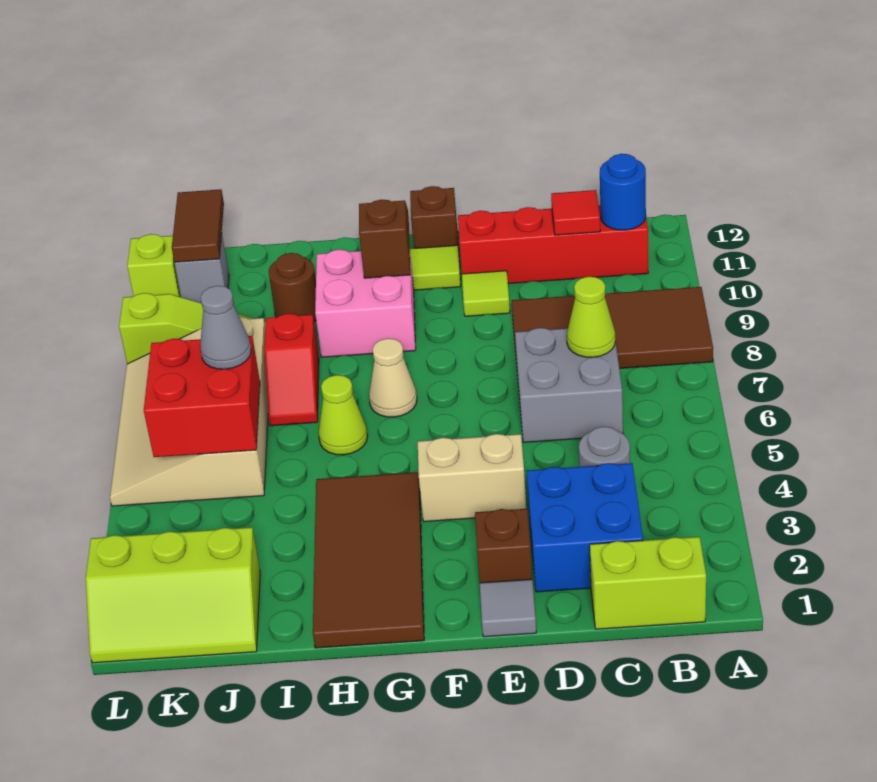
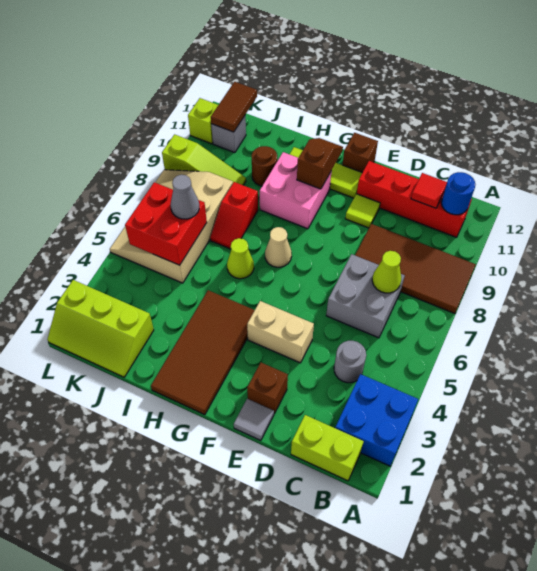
blue brick C2:D3 level 1 -> blue brick A2:B3 level 1

